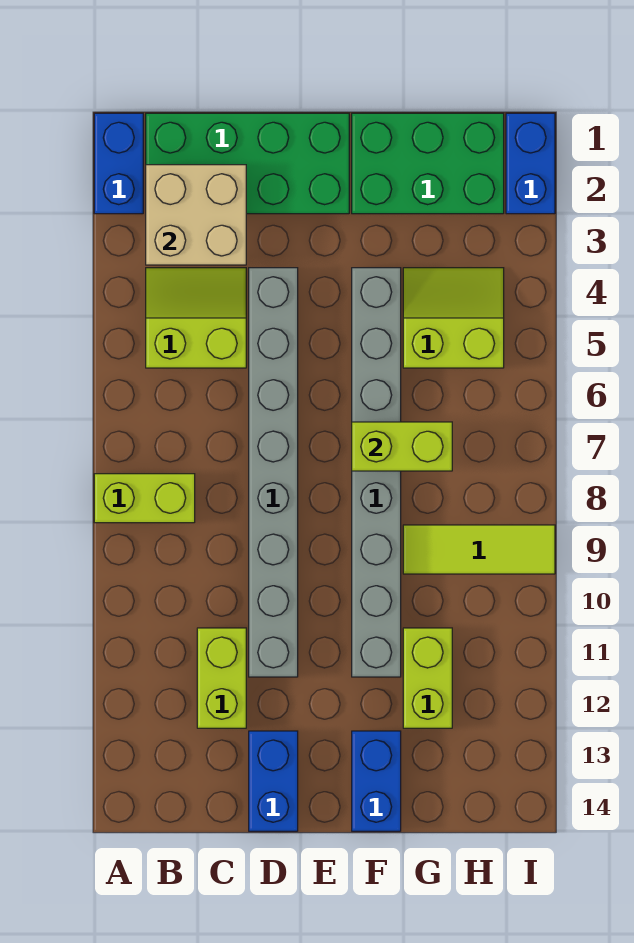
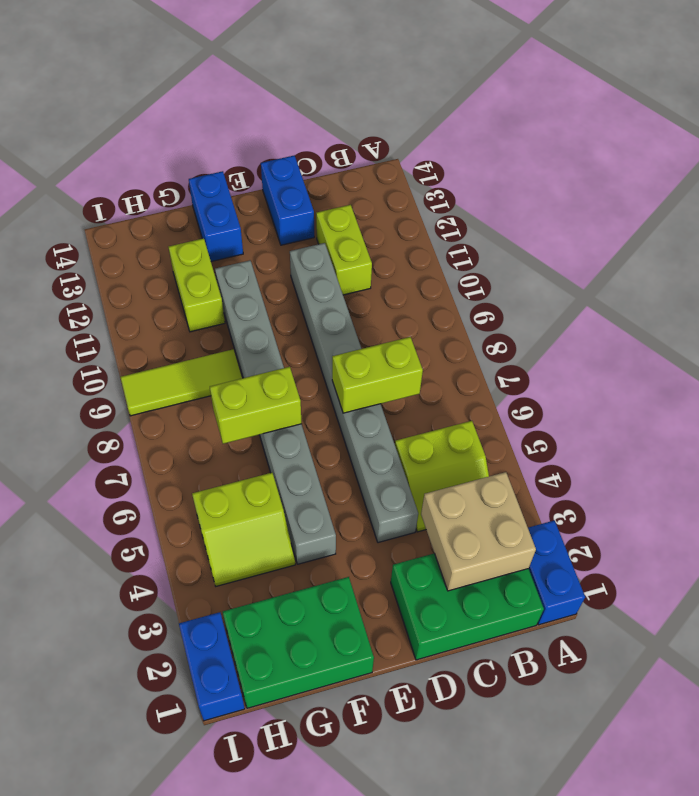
lime brick A8:B8 level 1 -> lime brick C7:D7 level 2
green brick B1:E2 level 1 -> green brick B1:D2 level 1

